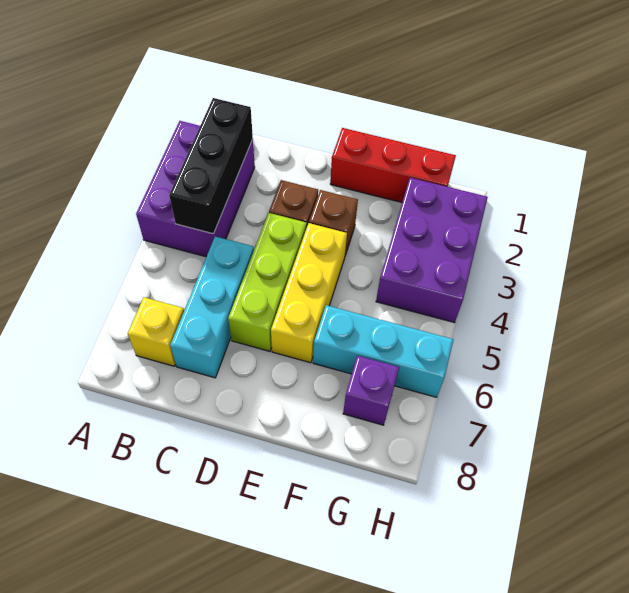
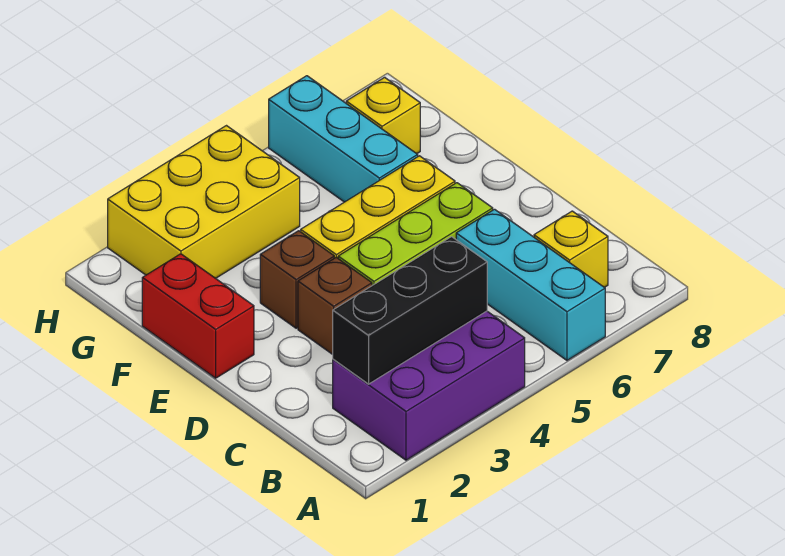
cyan brick C5:C7 level 1 -> cyan brick A6:C6 level 1
red brick E1:G1 level 1 -> red brick E1:F1 level 1
purple brick G2:H4 level 1 -> yellow brick G2:H4 level 1
purple brick G7 level 1 -> yellow brick G7 level 1

